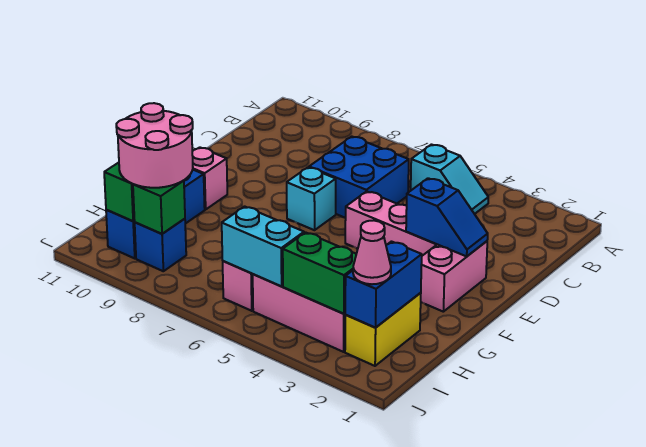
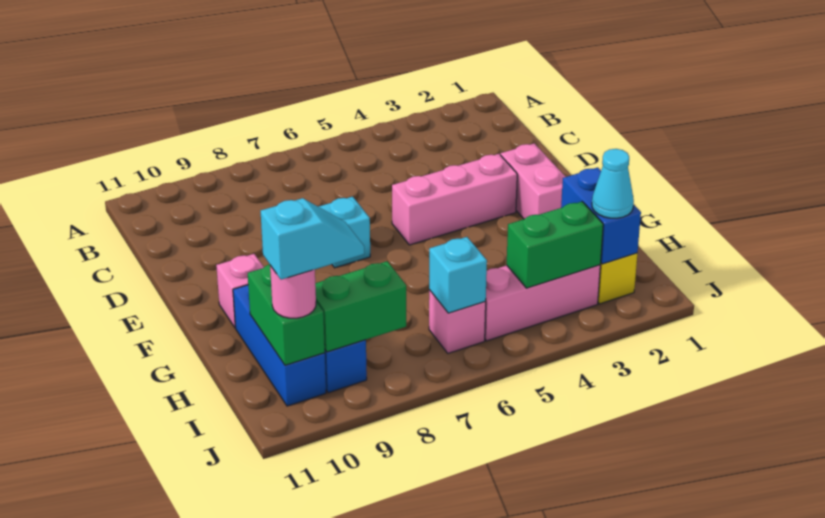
cyan slope B4:B5 level 1 top 5 -> cyan slope I9:I10 level 4 top 10
blue brick C6:D7 level 1 -> none
blue slope E2:E3 level 2 top 3 -> none
pink round brick H9:I10 level 3 -> pink round brick I10 level 3
pink cone I2 level 3 -> cyan cone I2 level 3
cyan brick I5:I6 level 2 -> cyan brick I6 level 2
green brick I9 level 2 -> green brick I8:I9 level 2

